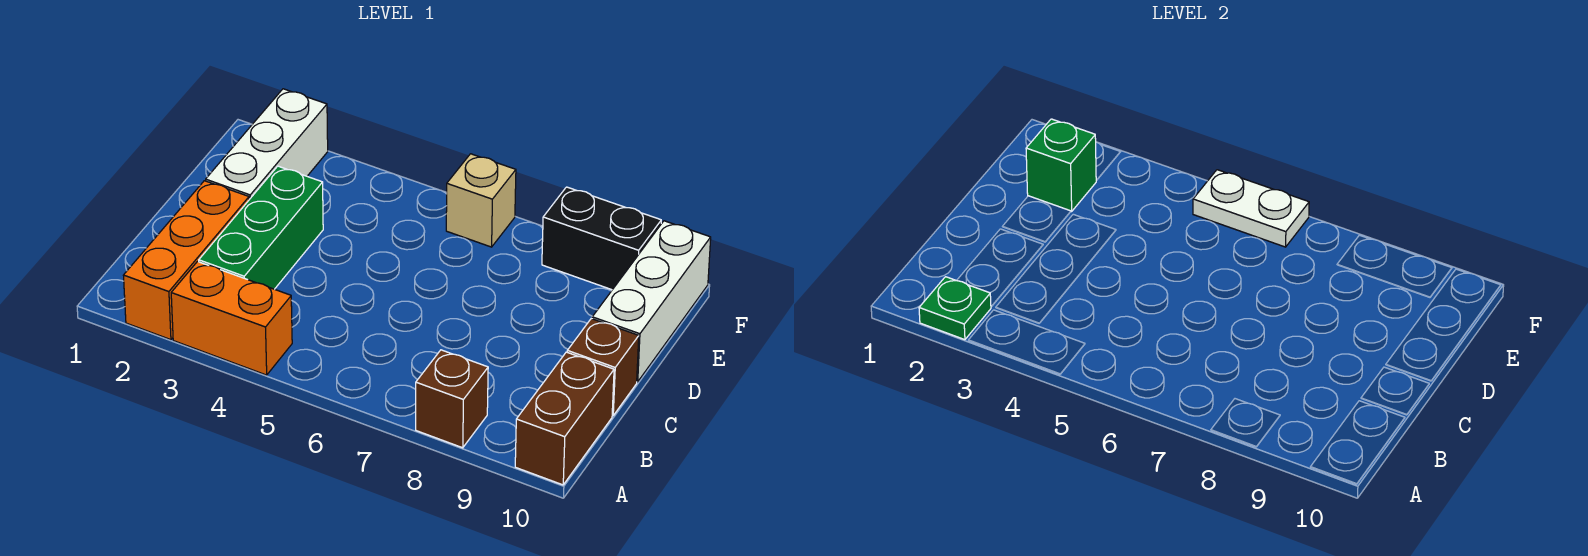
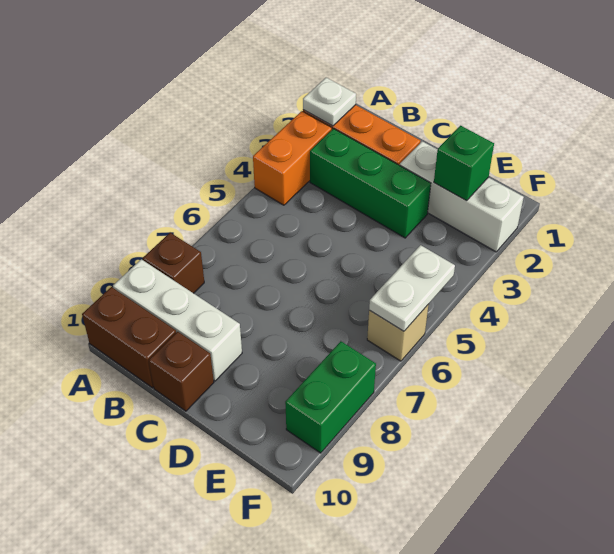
green plate A2 level 2 -> white plate A2 level 2
white brick D10:F10 level 1 -> white brick A9:C9 level 1
black brick F8:F9 level 1 -> green brick F8:F9 level 1

